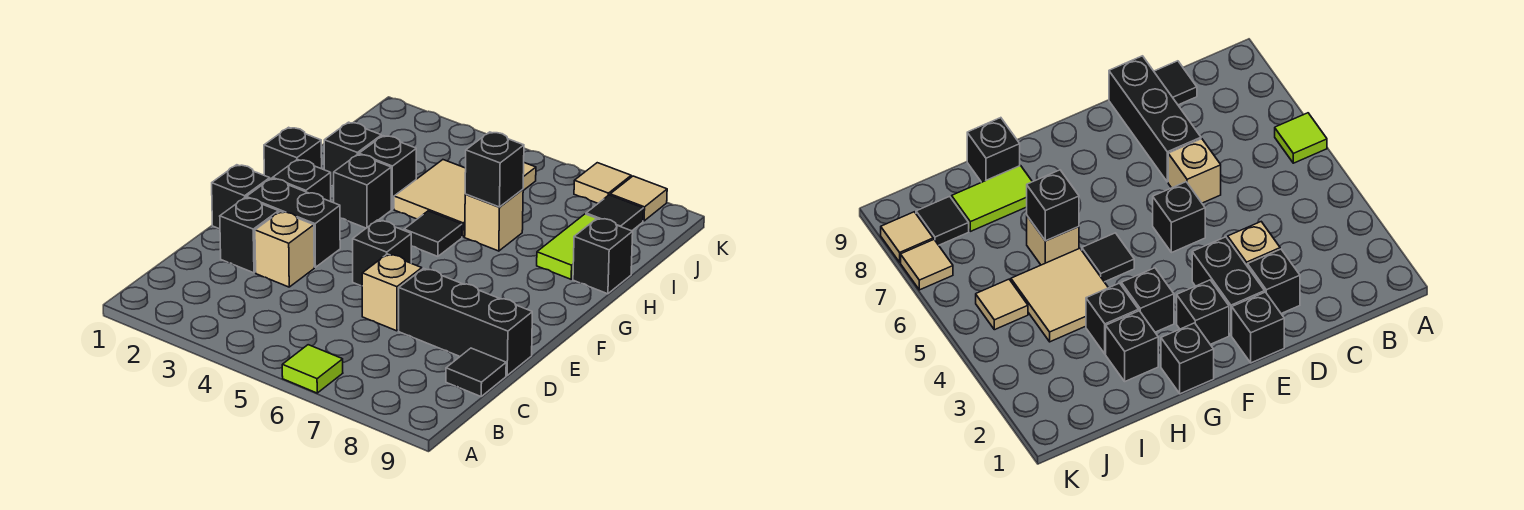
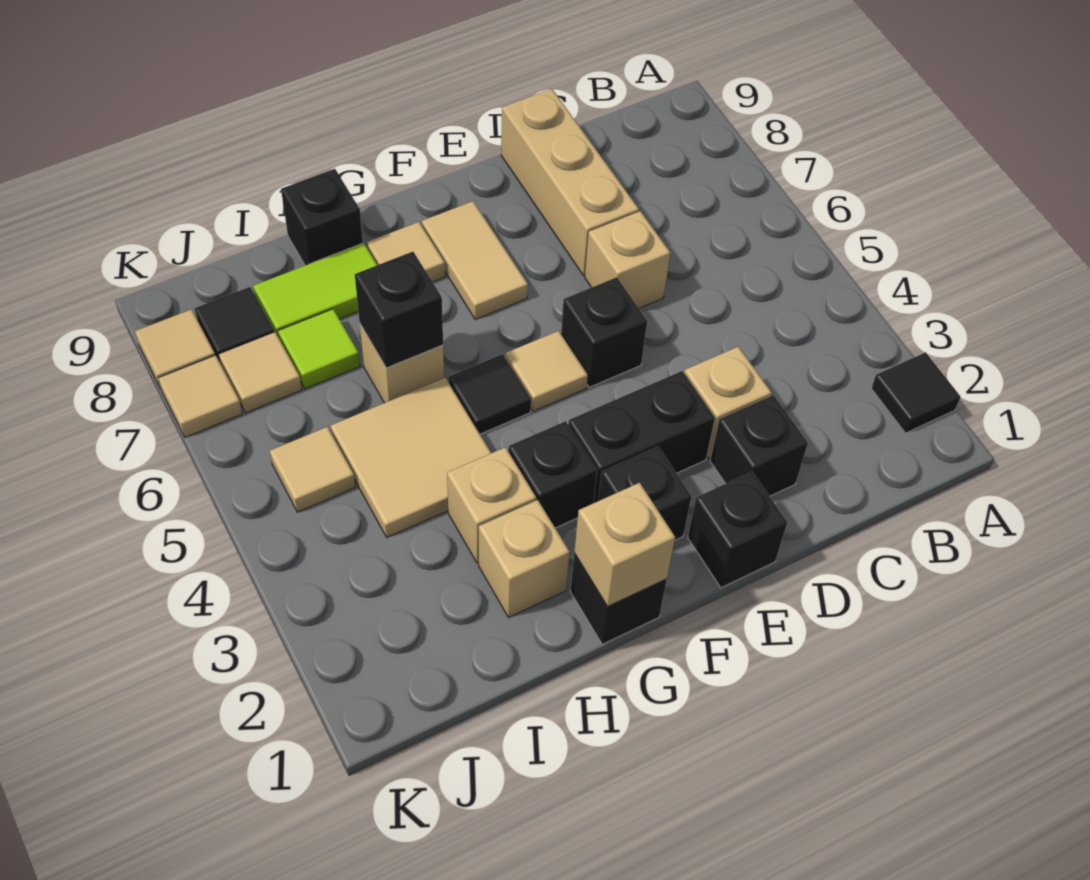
lime tile A6 level 1 -> lime tile I7 level 1
black tile C9 level 1 -> black tile A2 level 1
black brick D7:D9 level 1 -> tan brick D7:D9 level 1
black brick E2:E3 level 1 -> black brick E3:F3 level 1
none -> tan tile F5 level 1
none -> tan tile F7:F8 level 1
none -> tan brick G1 level 2
none -> tan tile G8 level 1
black brick H2 level 1 -> tan brick H2 level 1
black brick H3 level 1 -> tan brick H3 level 1
none -> tan tile J7 level 1

